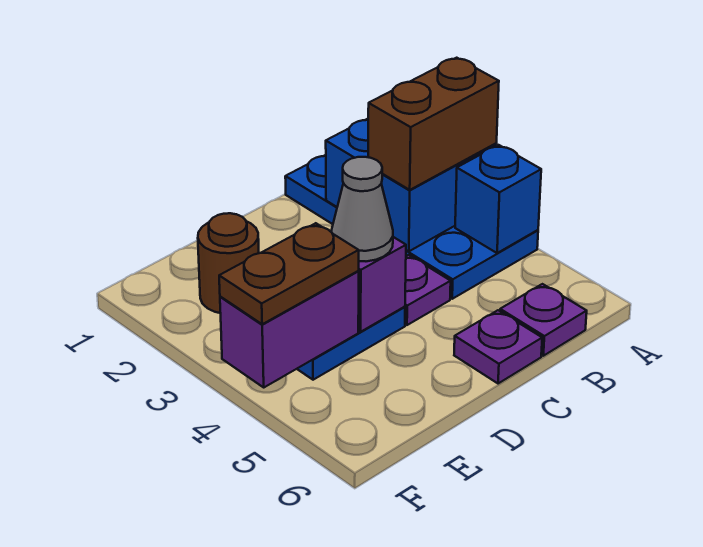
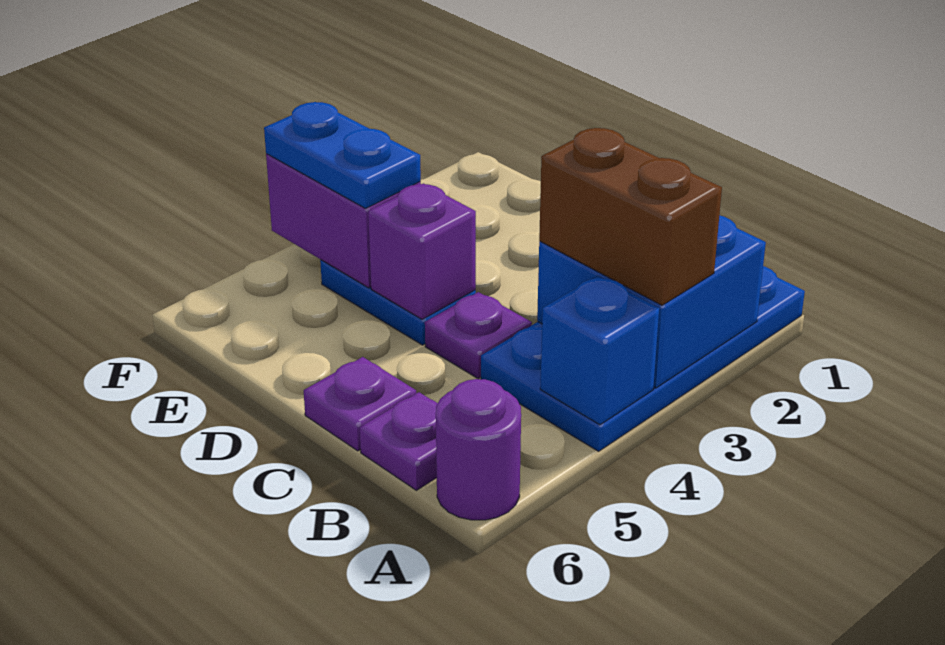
none -> purple round brick A6 level 1
grey cone D4 level 3 -> none
brown round brick E2 level 1 -> none
brown plate E4:F4 level 3 -> blue plate E4:F4 level 3

